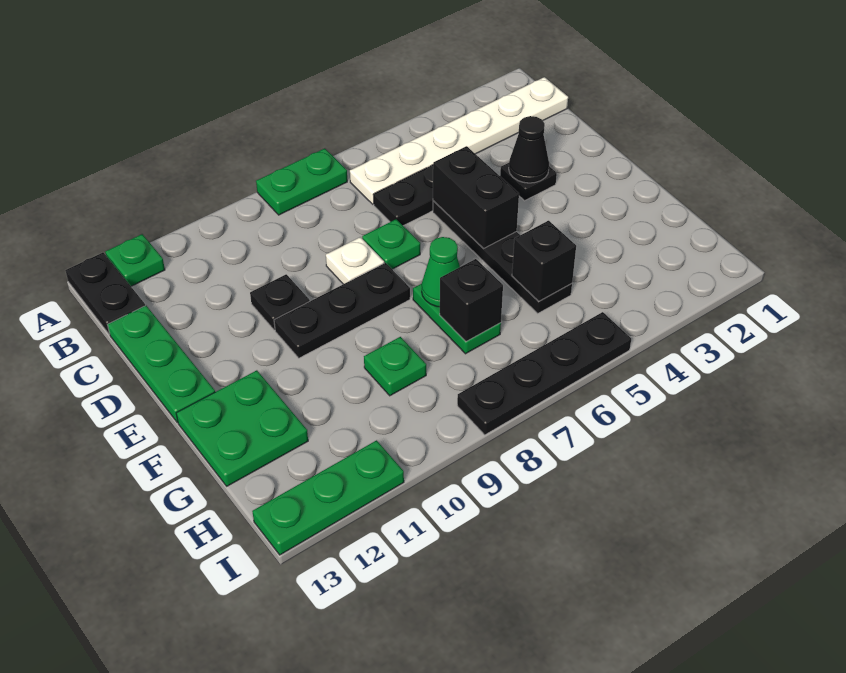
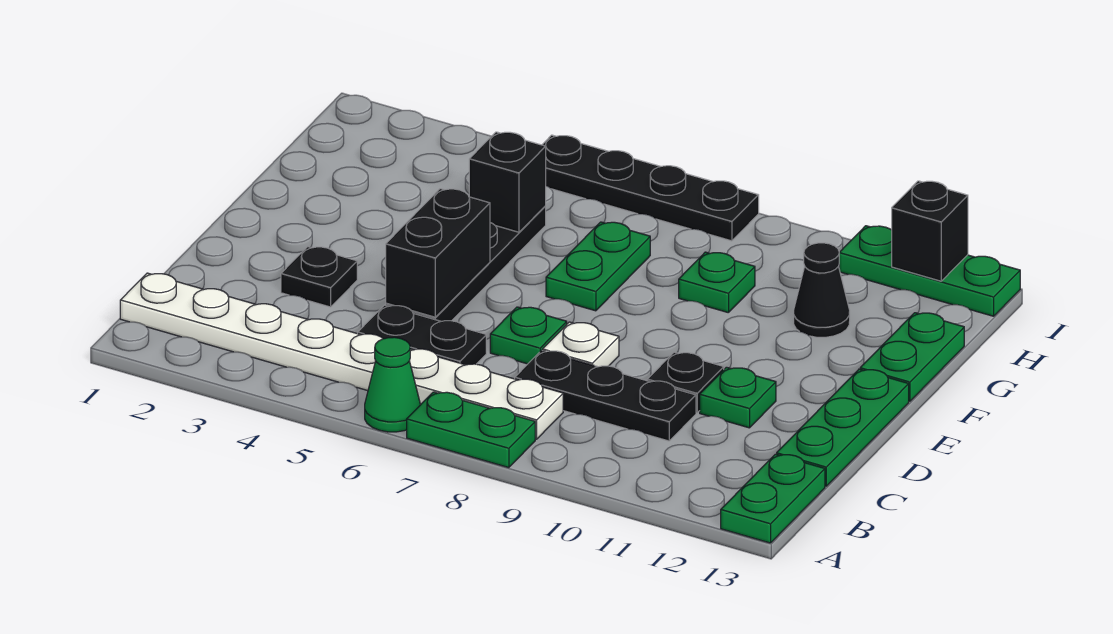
green plate A12 level 1 -> green plate D11 level 1
black plate A13:B13 level 1 -> green plate A13:B13 level 1
white plate B1:B6 level 1 -> white plate B1:B8 level 1
black cone D3 level 2 -> black cone G11 level 1
black plate E8:E10 level 1 -> black plate C8:C10 level 1
green cone F7 level 2 -> green cone A6 level 1
green plate F12:G13 level 1 -> green plate F13:G13 level 1
black brick G7 level 2 -> black brick I12 level 2

